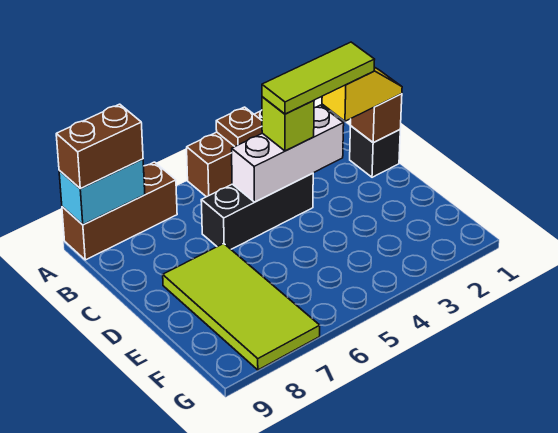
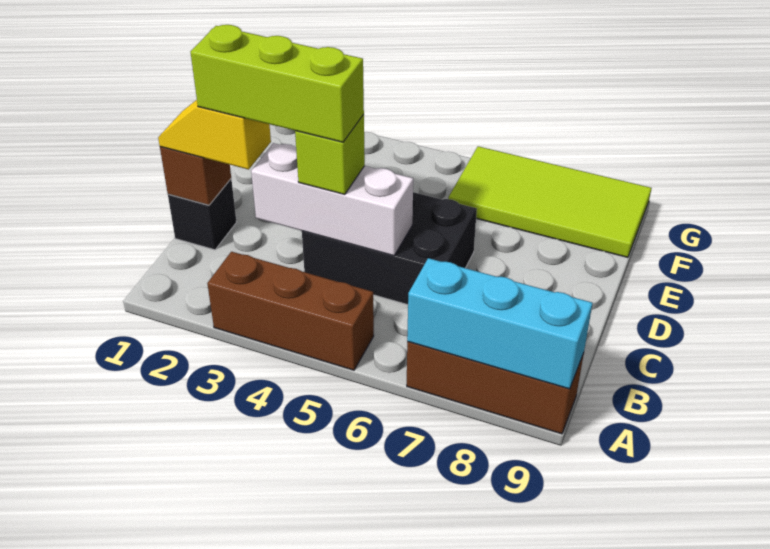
brown plate A4 level 2 -> none
cyan brick A8:A9 level 2 -> cyan brick A7:A9 level 2
brown brick A8:A9 level 3 -> none
lime tile C2:C4 level 4 -> lime brick C2:C4 level 4
black brick C4:C6 level 1 -> black brick C4:D6 level 1
lime tile D7:G8 level 1 -> lime tile F6:G9 level 1

